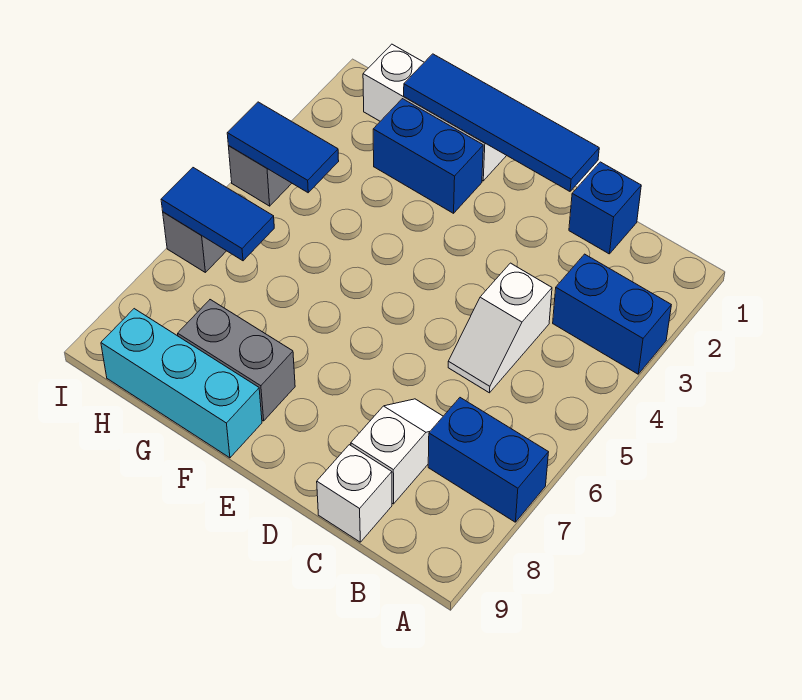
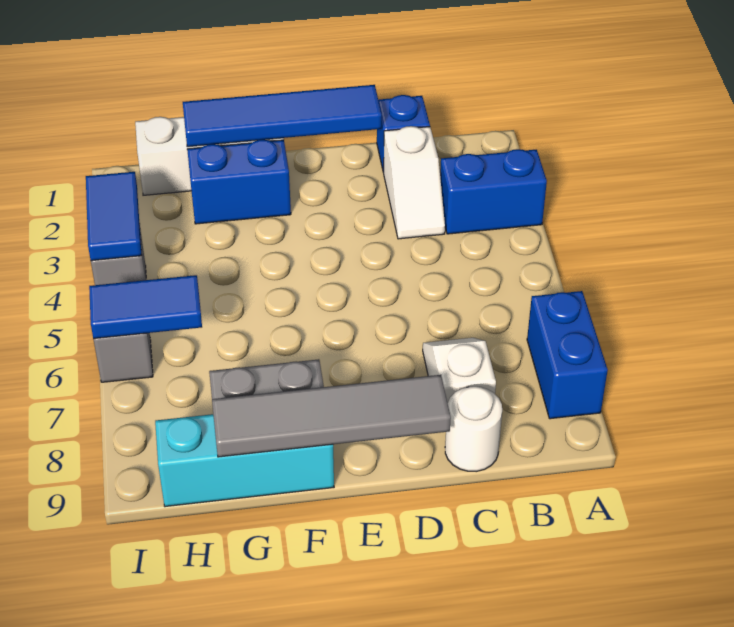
blue brick A7:B7 level 1 -> blue brick A7:A8 level 1
white slope C4:C5 level 1 top 4 -> white slope C2:C3 level 1 top 2
white brick C9 level 1 -> white round brick C9 level 1
none -> grey tile D9:G9 level 2
blue tile H4:I4 level 2 -> blue tile I3:I4 level 2

